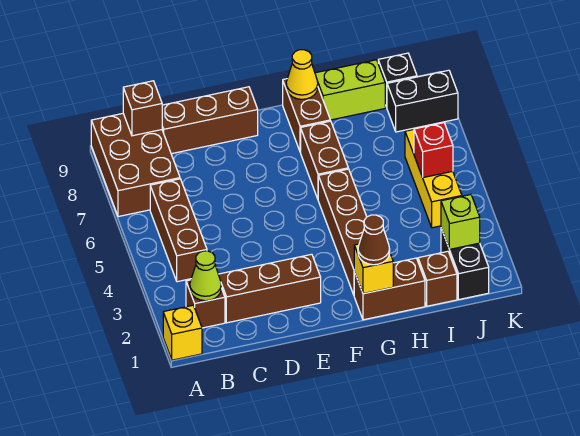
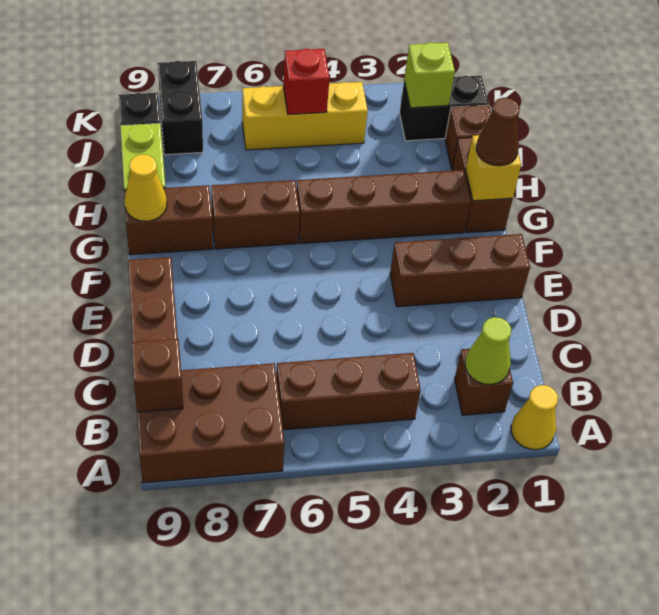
yellow brick A1 level 1 -> yellow cone A1 level 1
brown brick C2:E2 level 1 -> brown brick E1:E3 level 1

